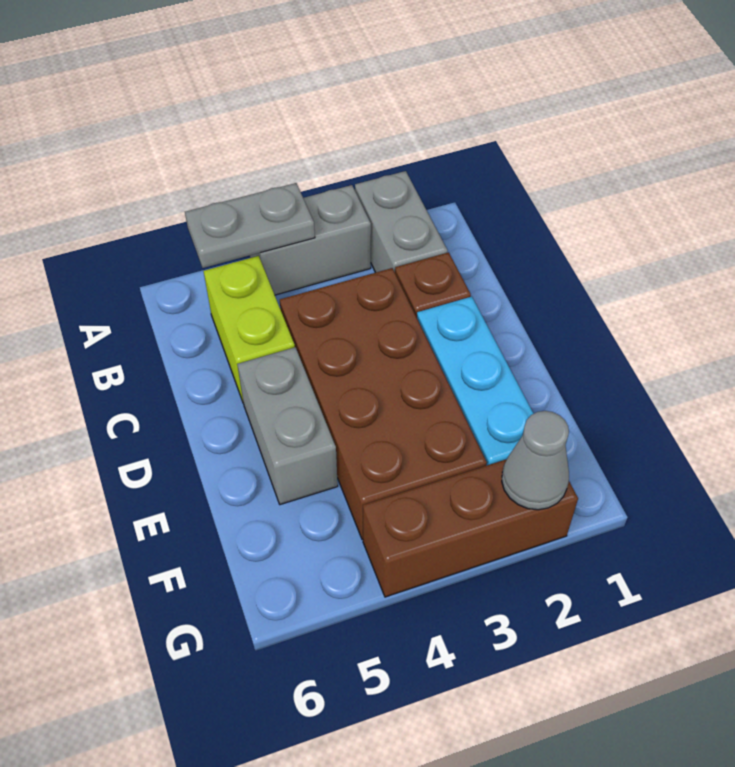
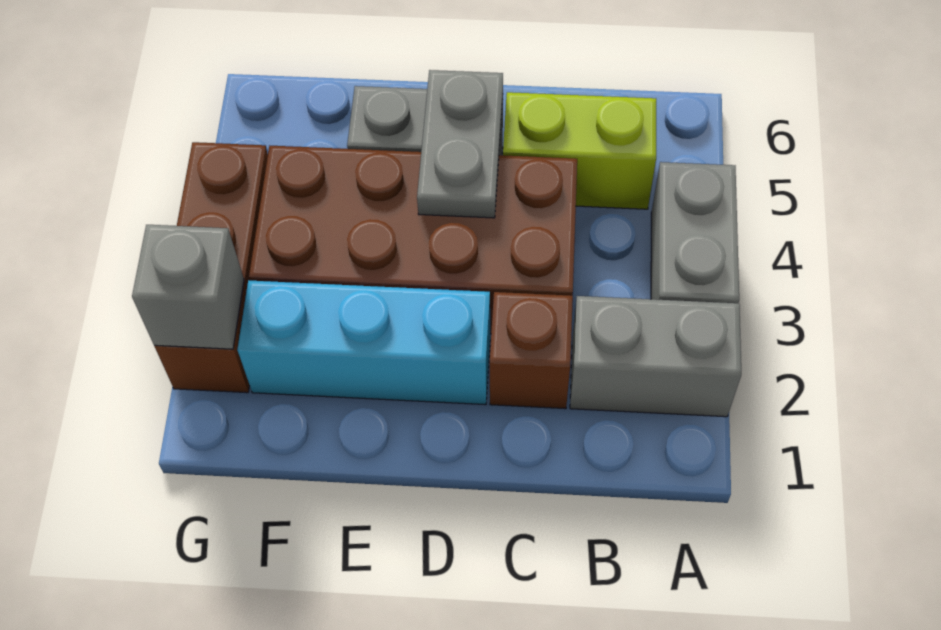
grey plate A4:A5 level 2 -> grey plate D4:D5 level 2
grey cone G2 level 2 -> grey brick G2 level 2

